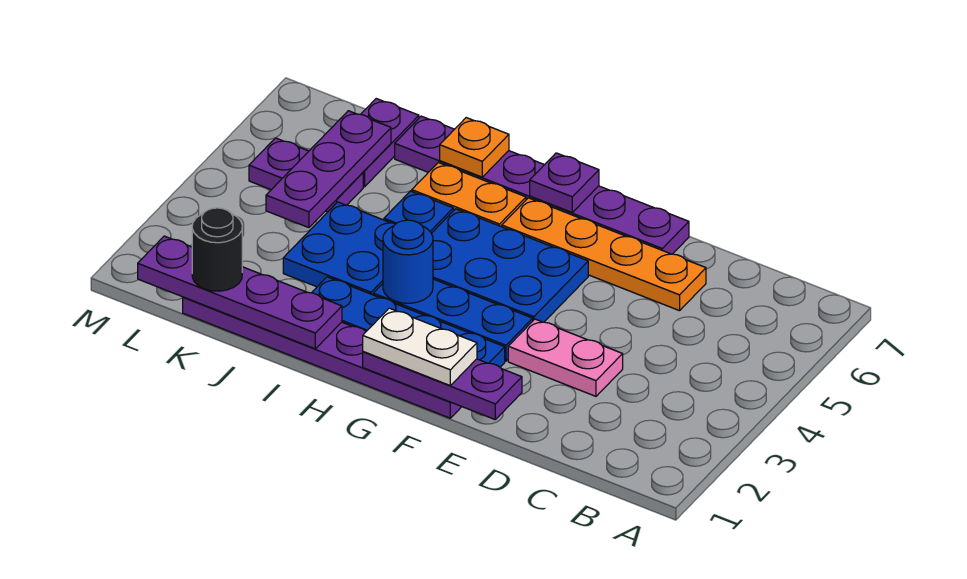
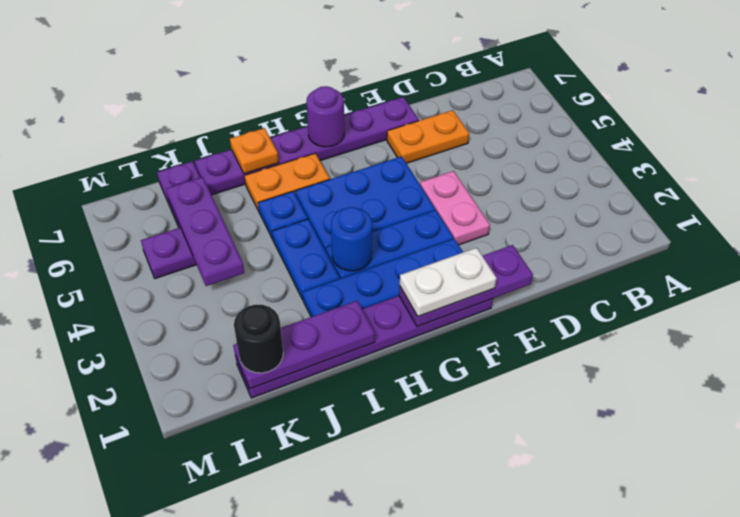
pink plate D3:E3 level 1 -> pink plate E3:E4 level 1
orange plate D6:G6 level 1 -> orange plate D6:E6 level 1
purple plate G7 level 2 -> purple round brick G7 level 2
purple plate I1:L1 level 2 -> purple plate I1:K1 level 2
blue plate I3:J4 level 1 -> blue plate I3:I4 level 1

